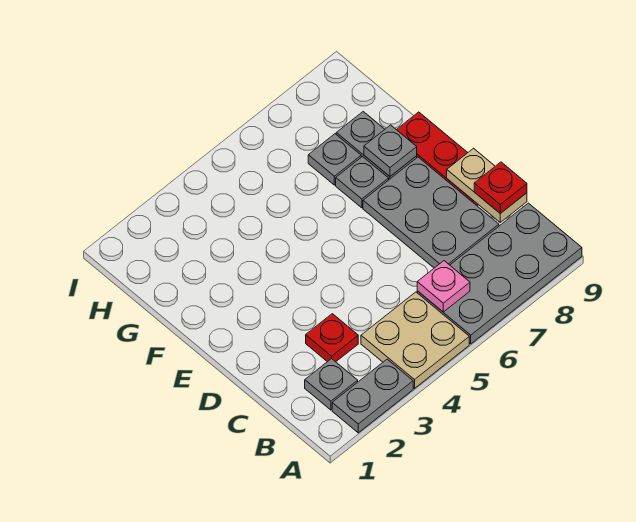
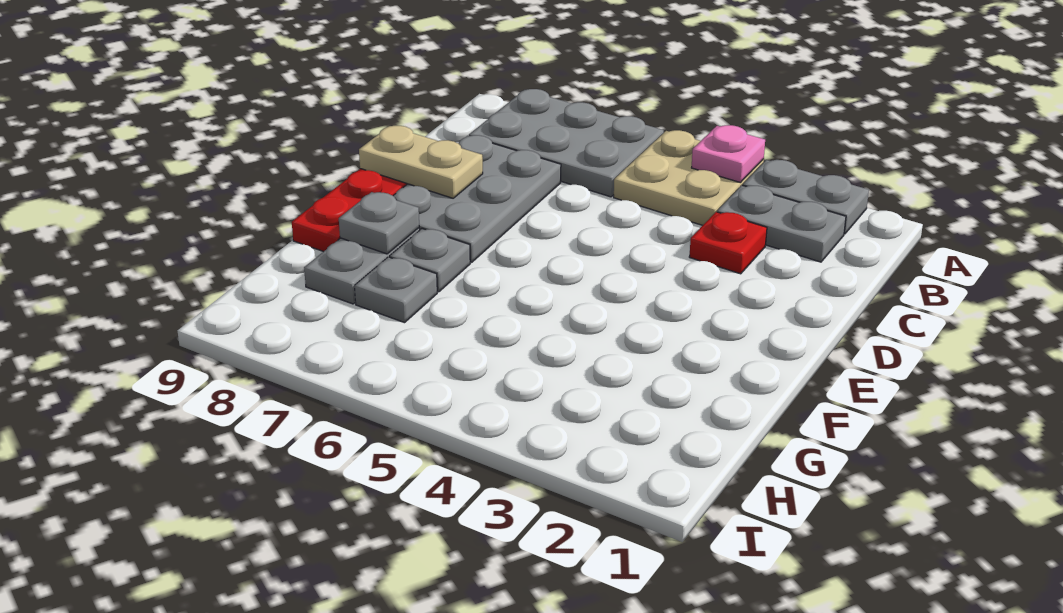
grey plate A6:B9 level 1 -> grey plate A6:B8 level 1
grey plate B2 level 1 -> grey plate B2:B3 level 1
pink plate B6 level 2 -> pink plate A4 level 2
tan plate C9:D9 level 2 -> tan plate D8:D9 level 2
red plate C9 level 3 -> none

